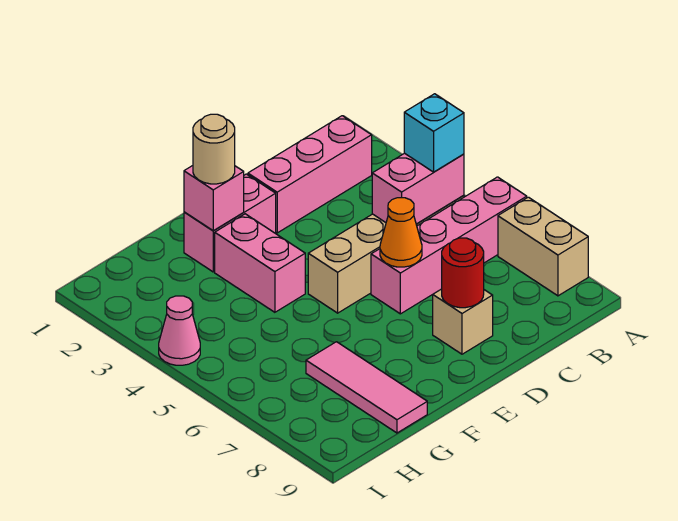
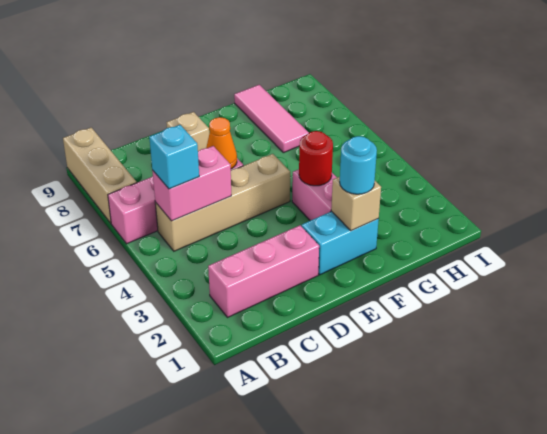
tan brick A7:A8 level 1 -> tan brick A7:A9 level 1
red round brick D8 level 2 -> red round brick F4 level 2
pink brick E2:F2 level 1 -> cyan brick E2:F2 level 1
pink brick F2 level 2 -> tan brick F2 level 2
tan round brick F2 level 3 -> cyan round brick F2 level 3
pink cone I4 level 1 -> none

